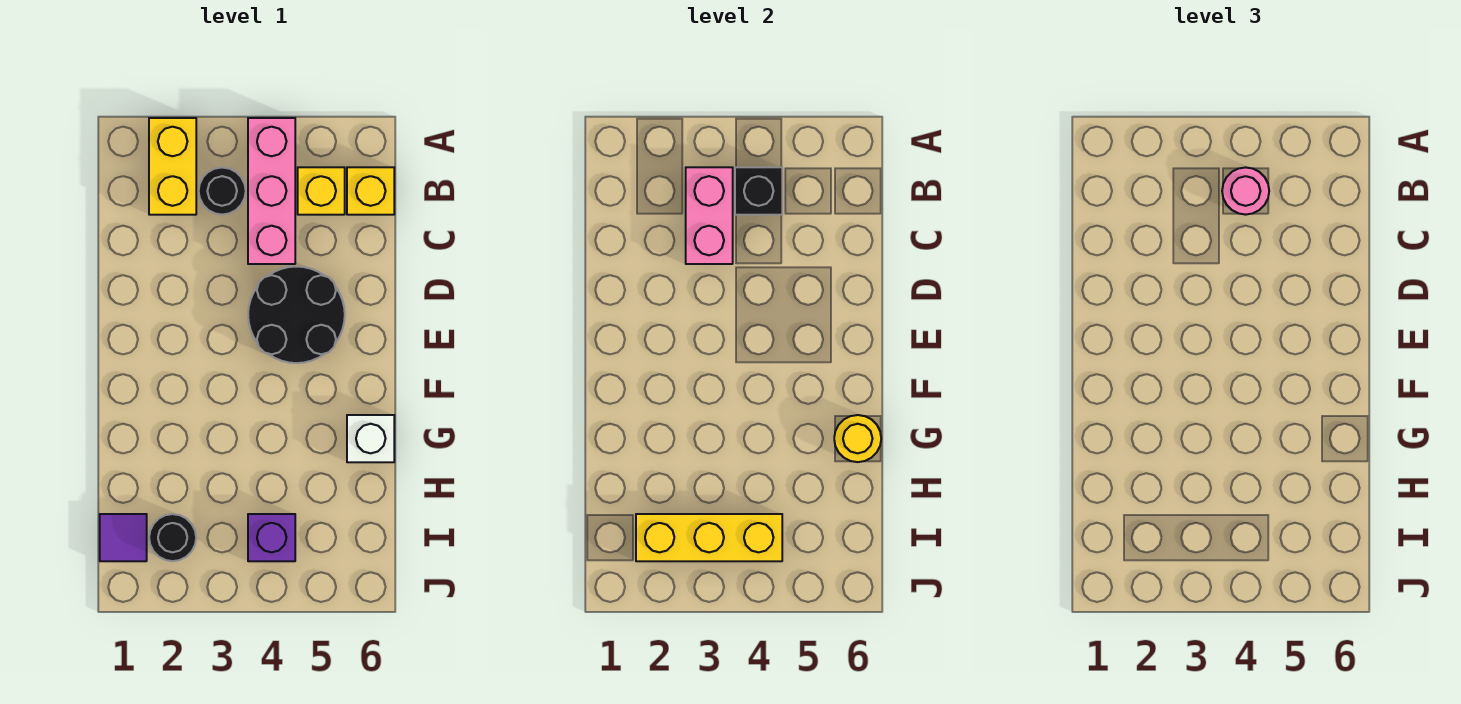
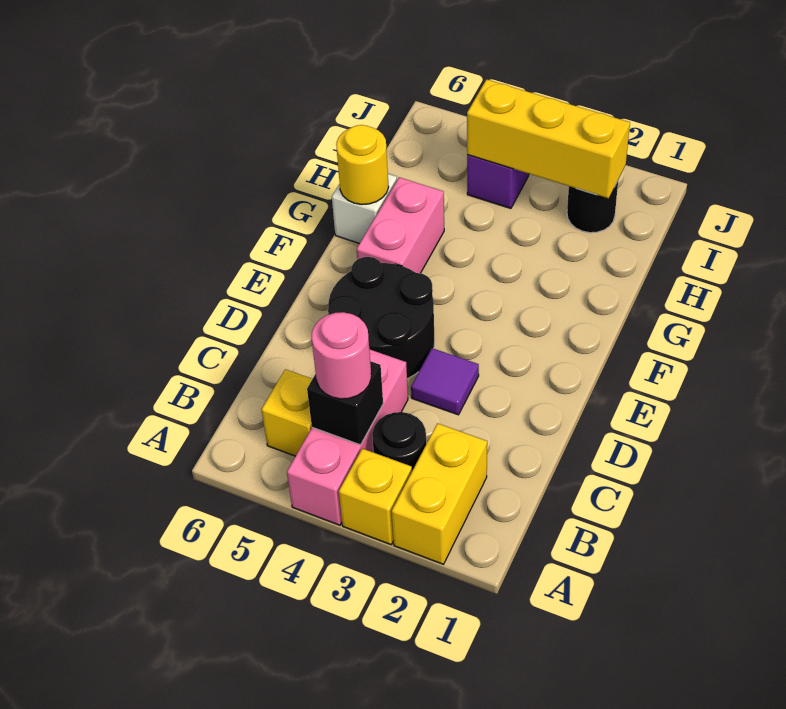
pink brick B3:C3 level 2 -> pink brick F5:G5 level 1
yellow brick B6 level 1 -> yellow brick A3 level 1
purple tile I1 level 1 -> purple tile D3 level 1

